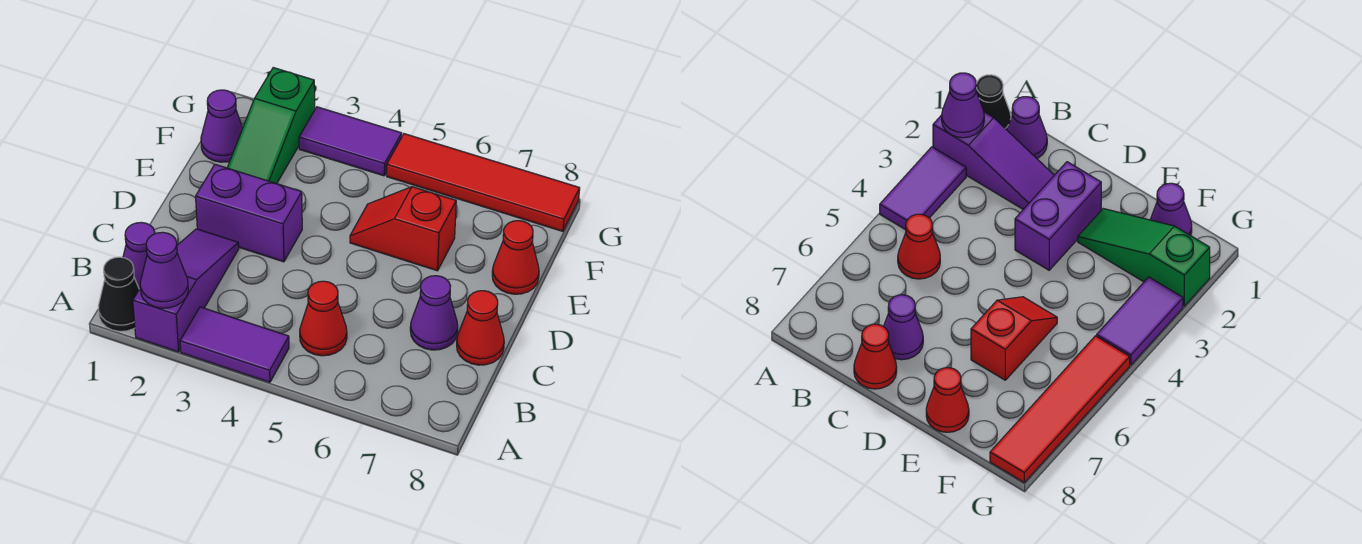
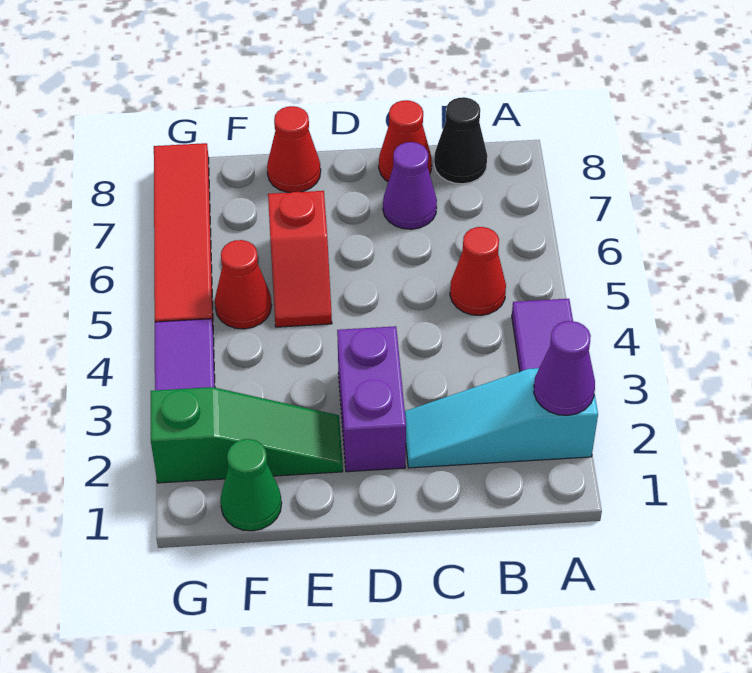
black cone A1 level 1 -> black cone B8 level 1
purple slope A2:C2 level 1 top A -> cyan slope A2:C2 level 1 top A
purple cone B1 level 1 -> none
purple cone F1 level 1 -> green cone F1 level 1
none -> red cone F5 level 1

